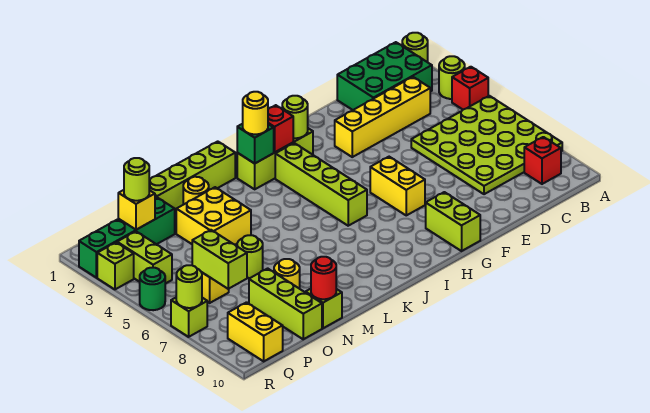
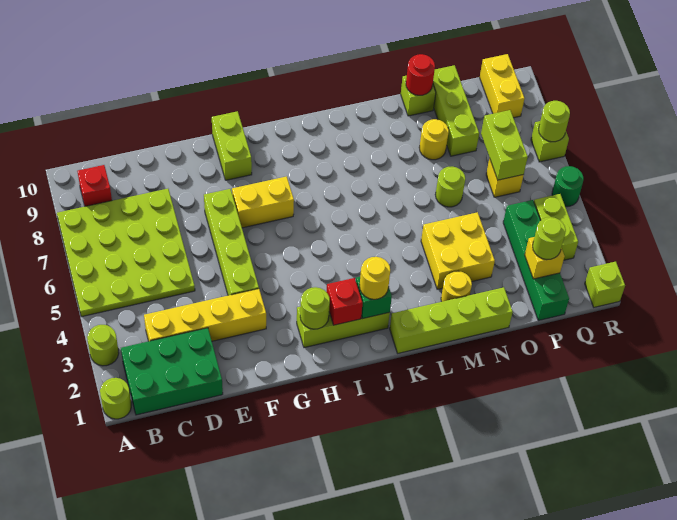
red brick A4 level 1 -> none
yellow brick G6:G7 level 1 -> yellow brick G7:H7 level 1
lime brick I3:I6 level 1 -> lime brick F4:F7 level 1
green brick O2:R2 level 1 -> green brick P1:P4 level 1
lime brick R3 level 1 -> lime brick R1 level 1

